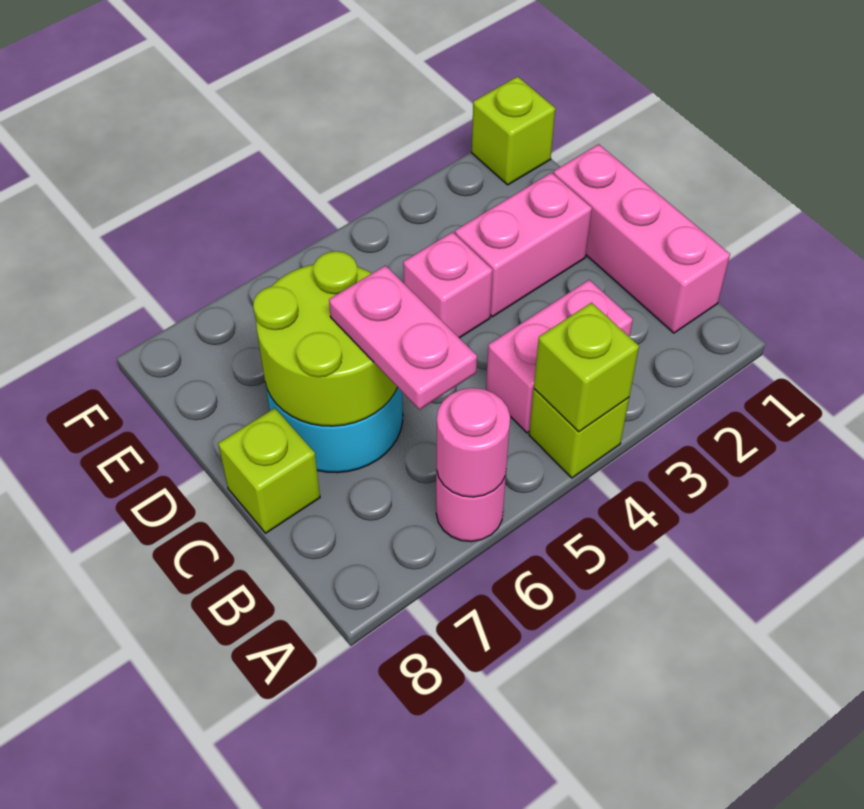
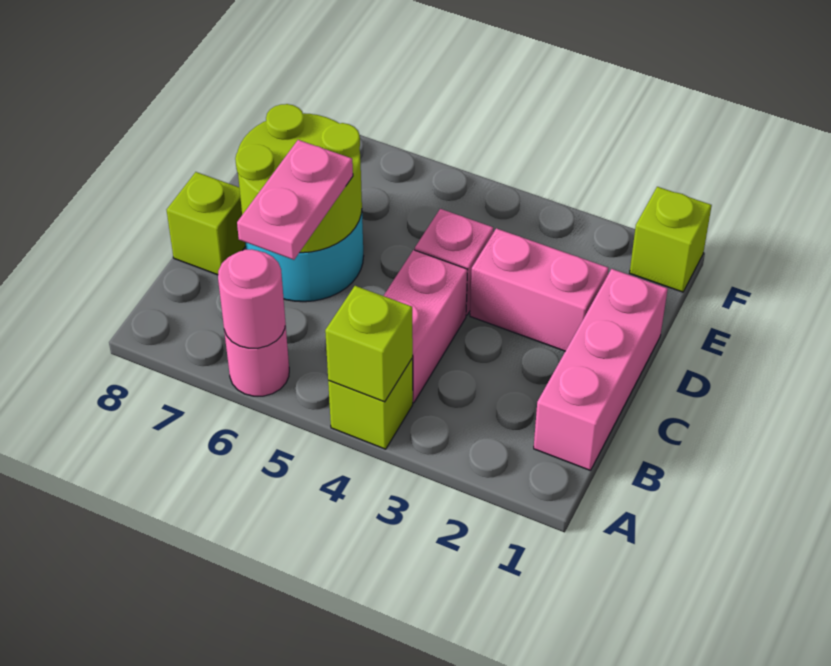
pink brick B3:B4 level 1 -> pink brick B4:C4 level 1

